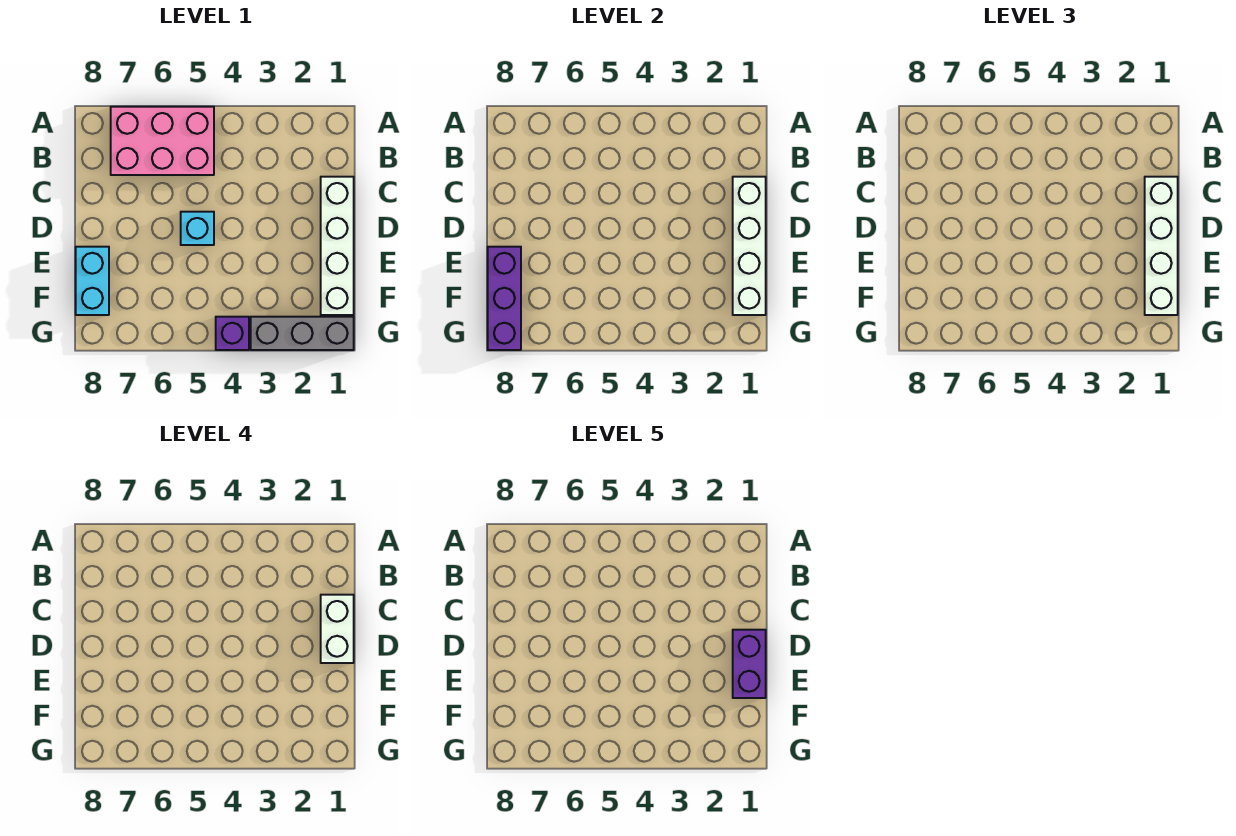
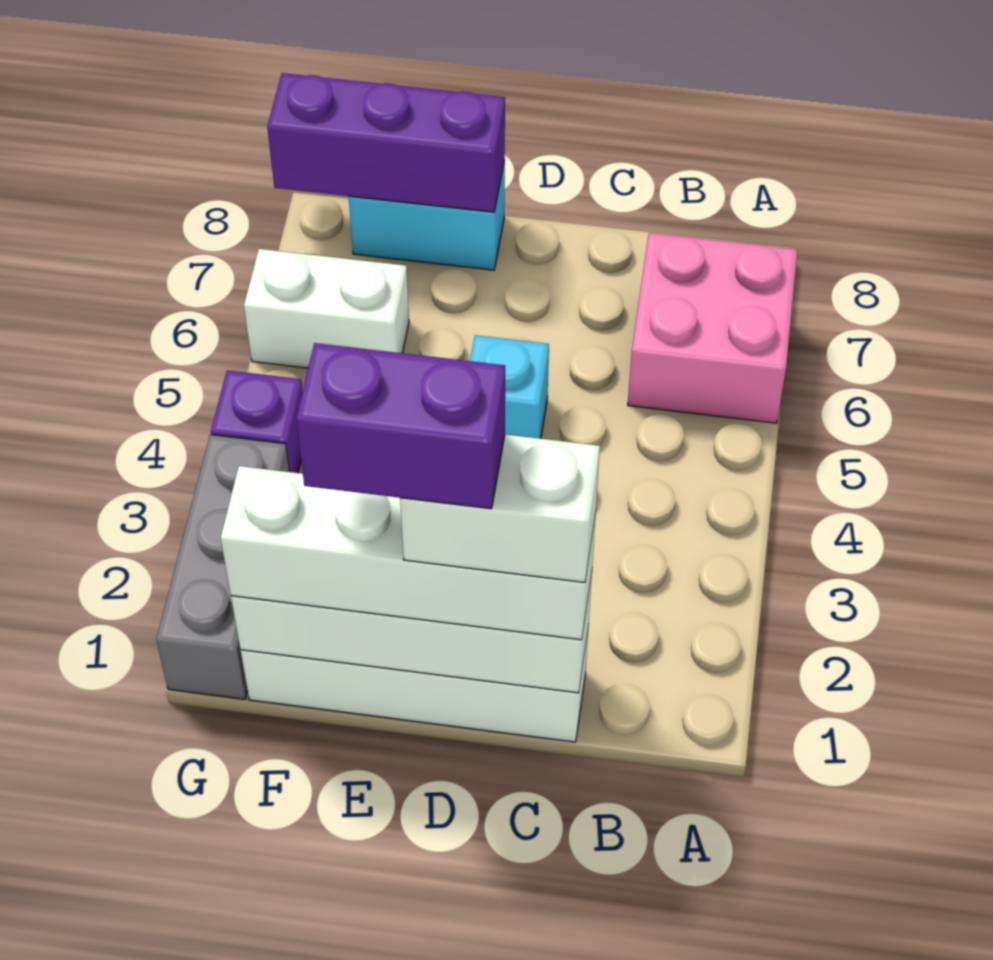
pink brick A5:B7 level 1 -> pink brick A6:B7 level 1
none -> white brick F6:G6 level 1

